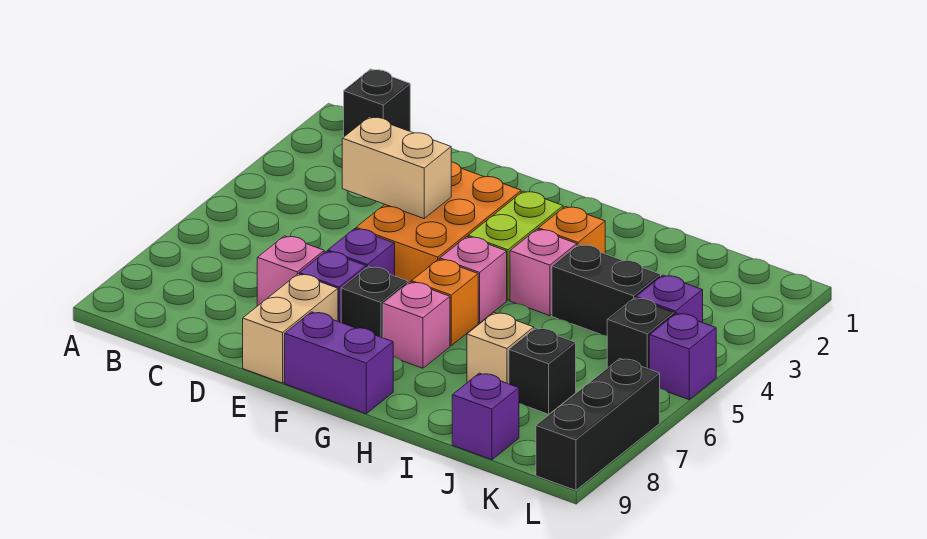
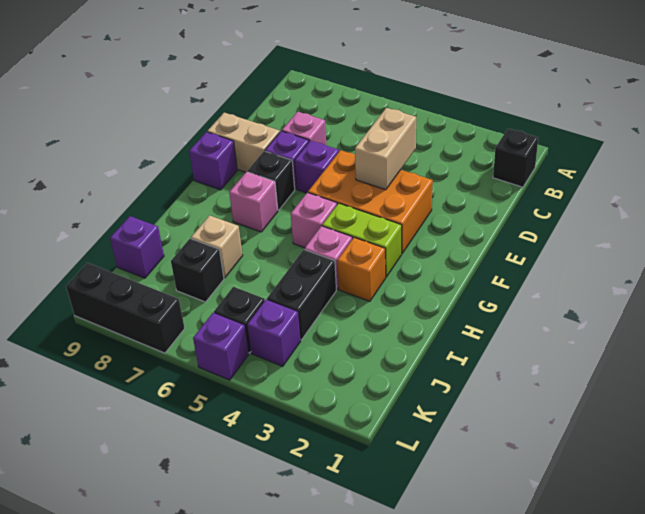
purple brick F9:G9 level 1 -> purple brick F9 level 1
orange brick G6 level 1 -> none

